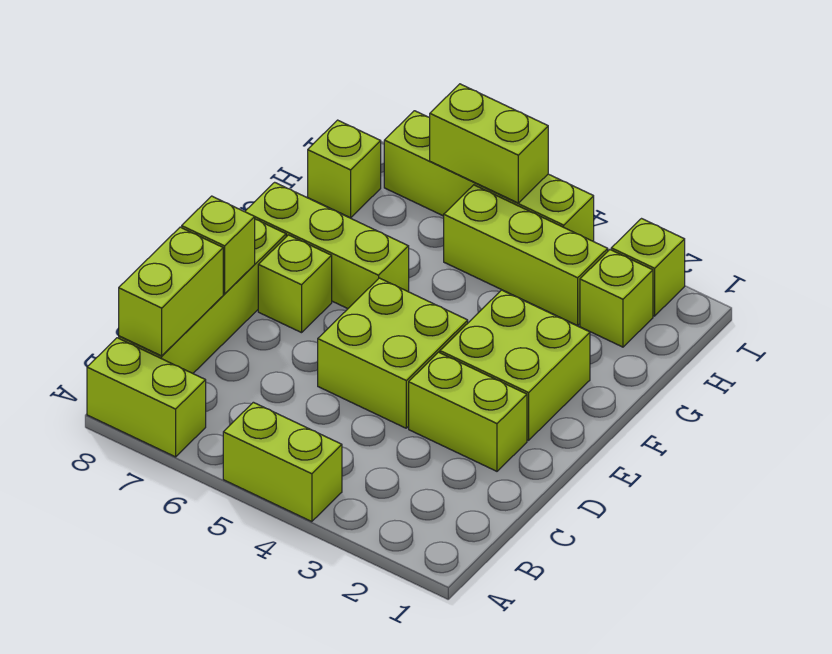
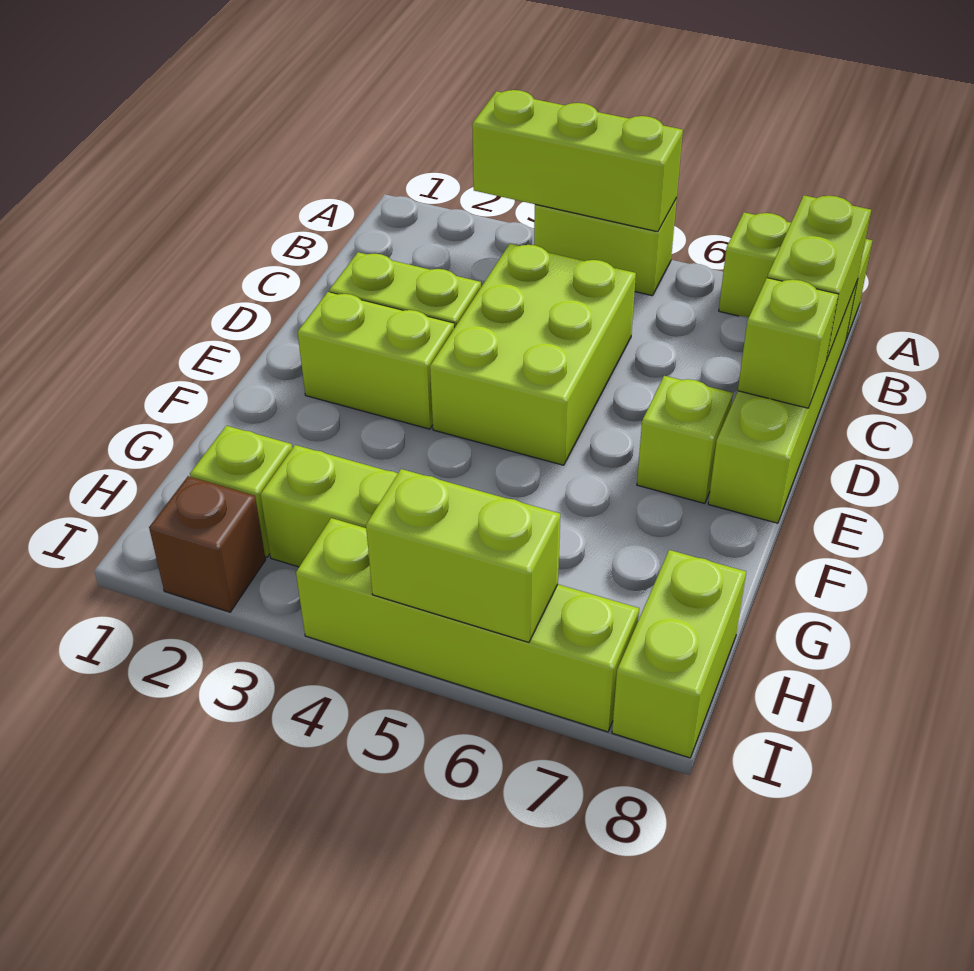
lime brick D4:E5 level 1 -> lime brick C4:E5 level 1
lime brick E2:F3 level 1 -> lime brick E2:E3 level 1
lime brick F6:F8 level 1 -> lime brick A3:A5 level 2
lime brick H8 level 1 -> lime brick H8:I8 level 1
lime brick I2 level 1 -> brown brick I2 level 1

